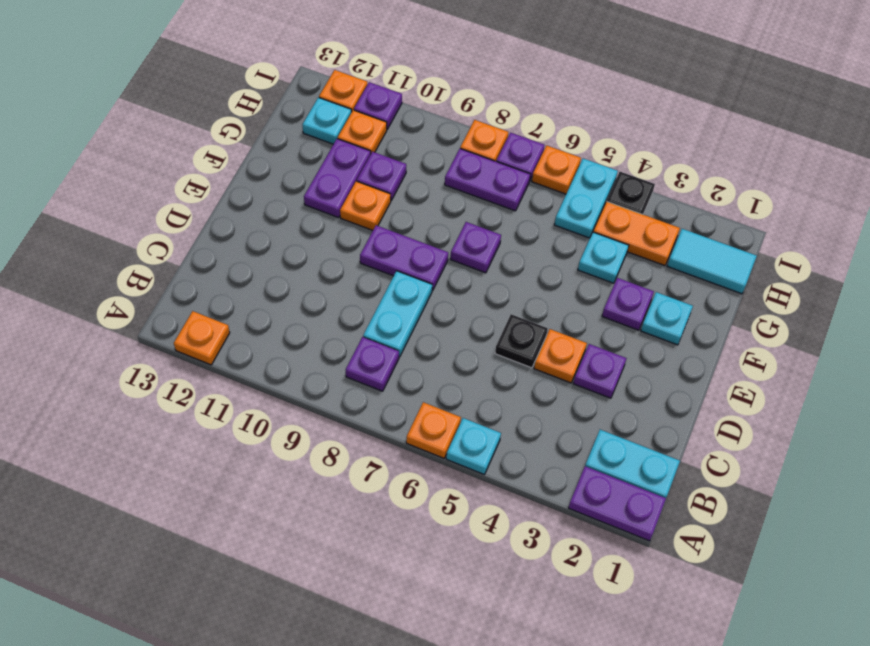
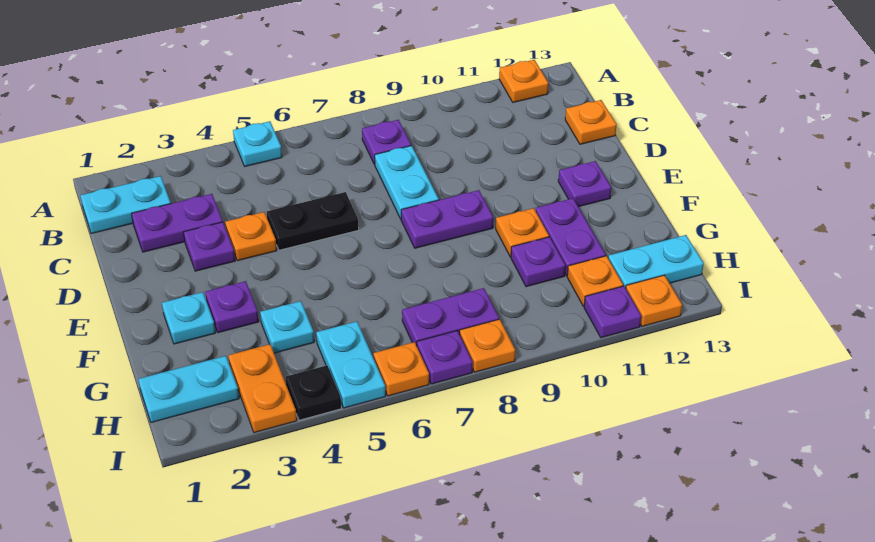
purple plate A1:A2 level 1 -> purple plate C2:C3 level 1
orange plate A6 level 1 -> orange plate C13 level 1
black plate D5 level 1 -> black plate D5:D6 level 1
purple plate F7 level 1 -> purple plate E12 level 1
cyan tile H1:H2 level 1 -> cyan plate H1:H2 level 1
orange plate H3:H4 level 1 -> orange plate H3:I3 level 1
cyan plate H12 level 1 -> cyan plate H12:H13 level 1

